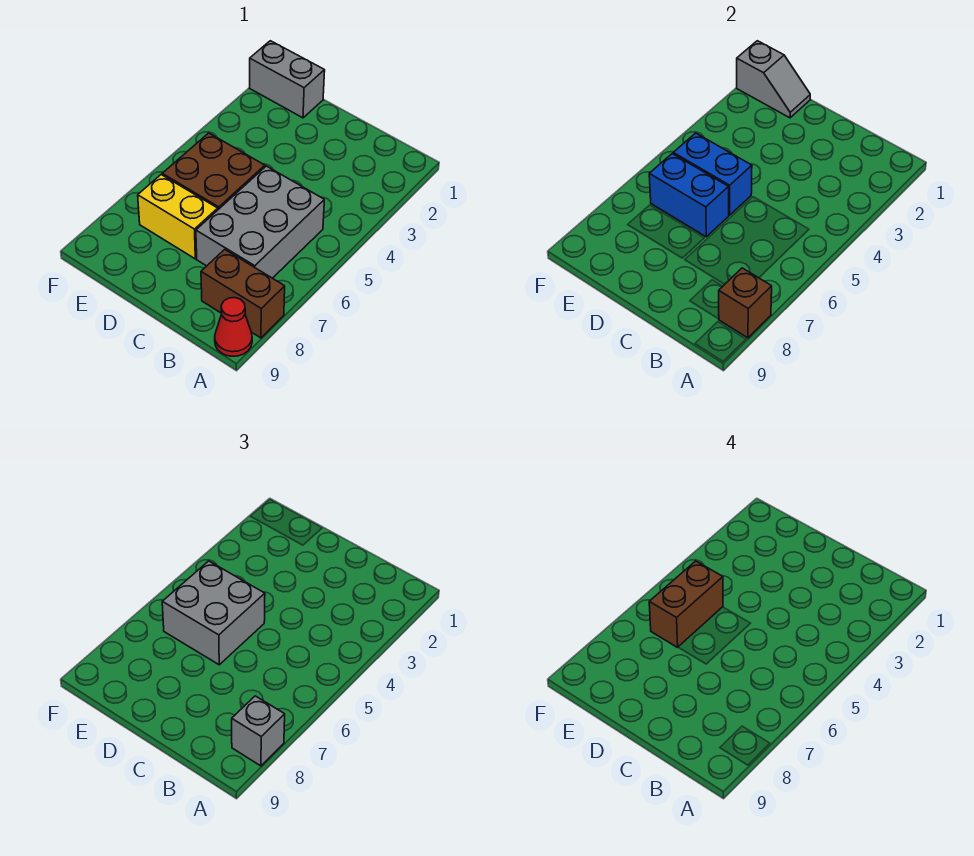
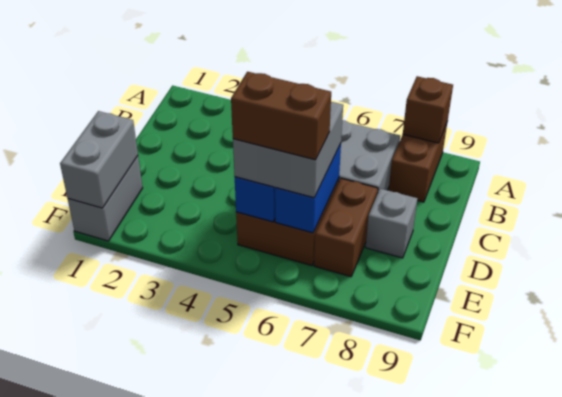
grey brick A8 level 3 -> grey brick D8 level 1
red cone A9 level 1 -> none
yellow brick D7:E7 level 1 -> brown brick D7:E7 level 1
grey slope E1:F1 level 2 top F -> grey brick E1:F1 level 2

